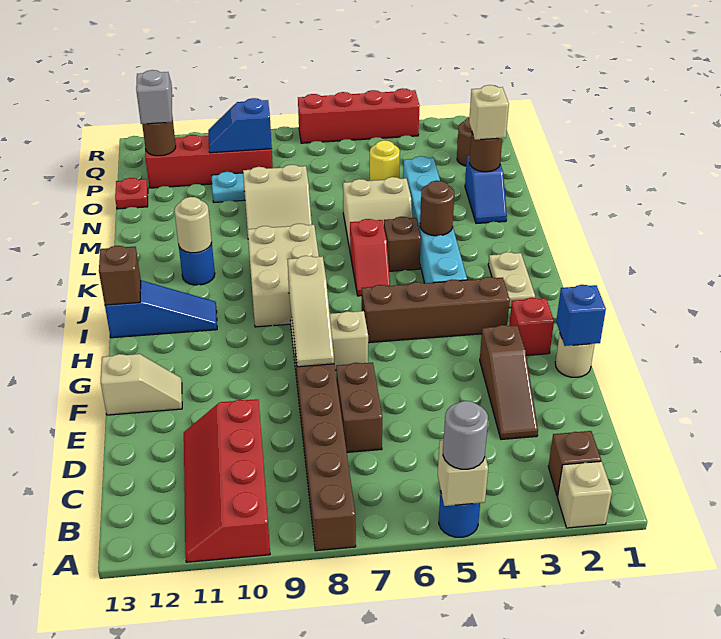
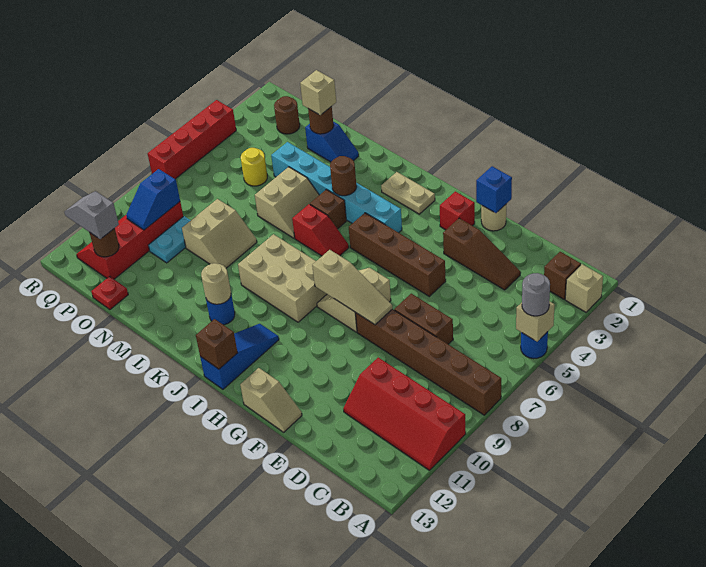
tan slope F12:F13 level 1 top 13 -> tan slope F13:G13 level 1 top G
brown brick H3:H6 level 1 -> brown brick F5:I5 level 1

